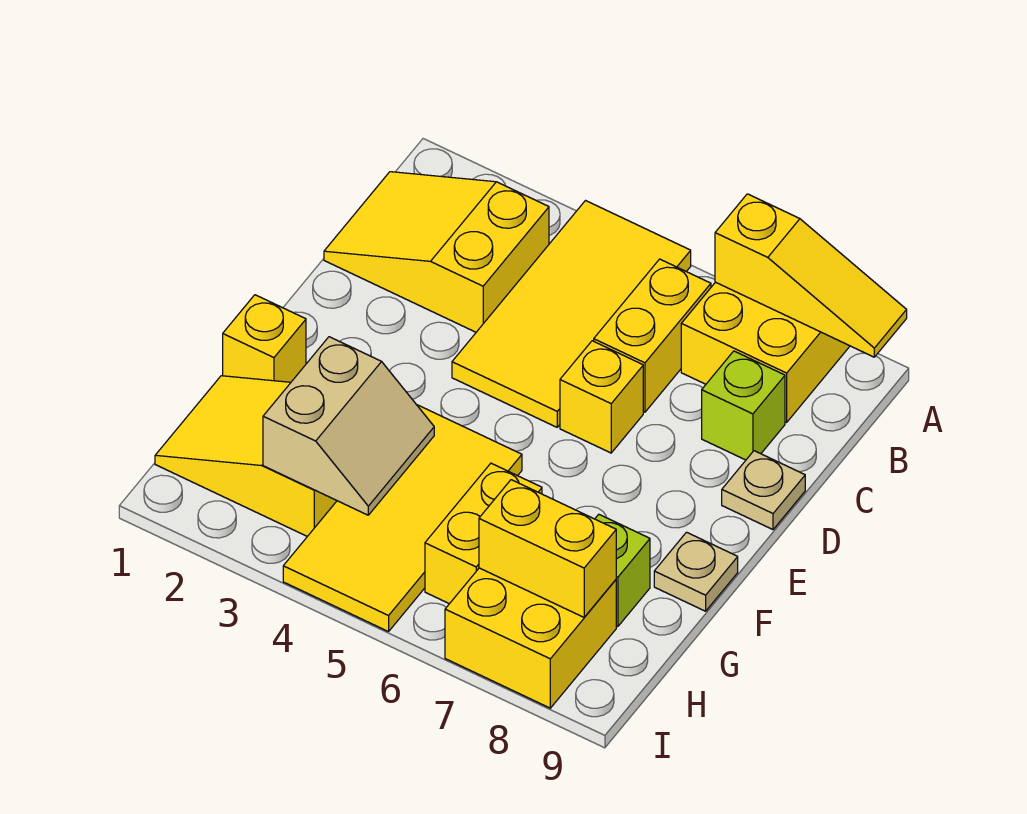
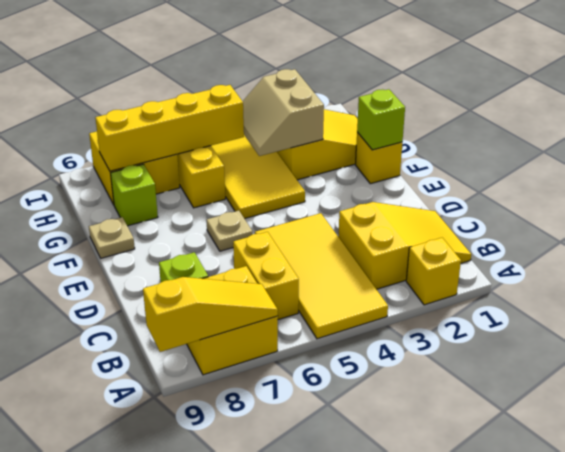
yellow slope A7:A9 level 2 top 7 -> yellow slope A7:A9 level 2 top 9
yellow brick D6 level 1 -> yellow brick A2 level 1
tan plate D9 level 1 -> tan plate E6 level 1
none -> lime brick F1 level 2
yellow brick H7:H8 level 2 -> yellow brick H5:H8 level 2

